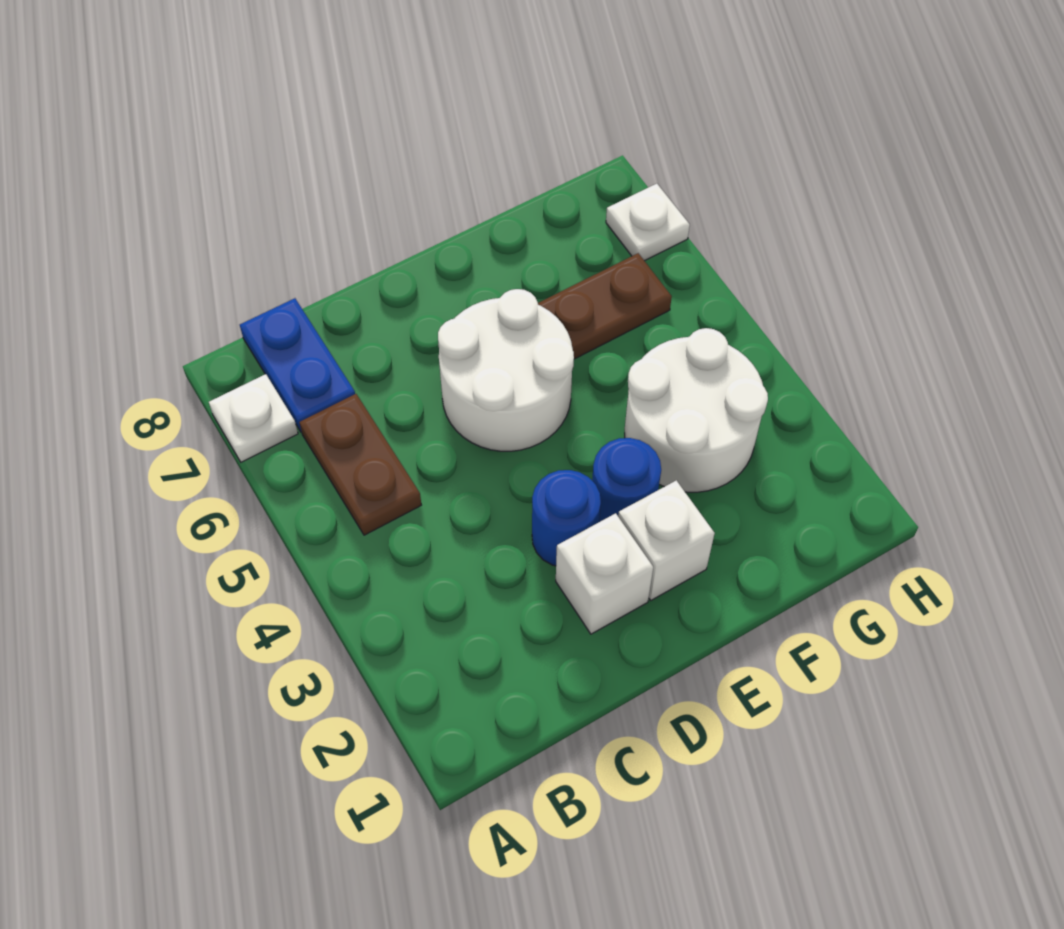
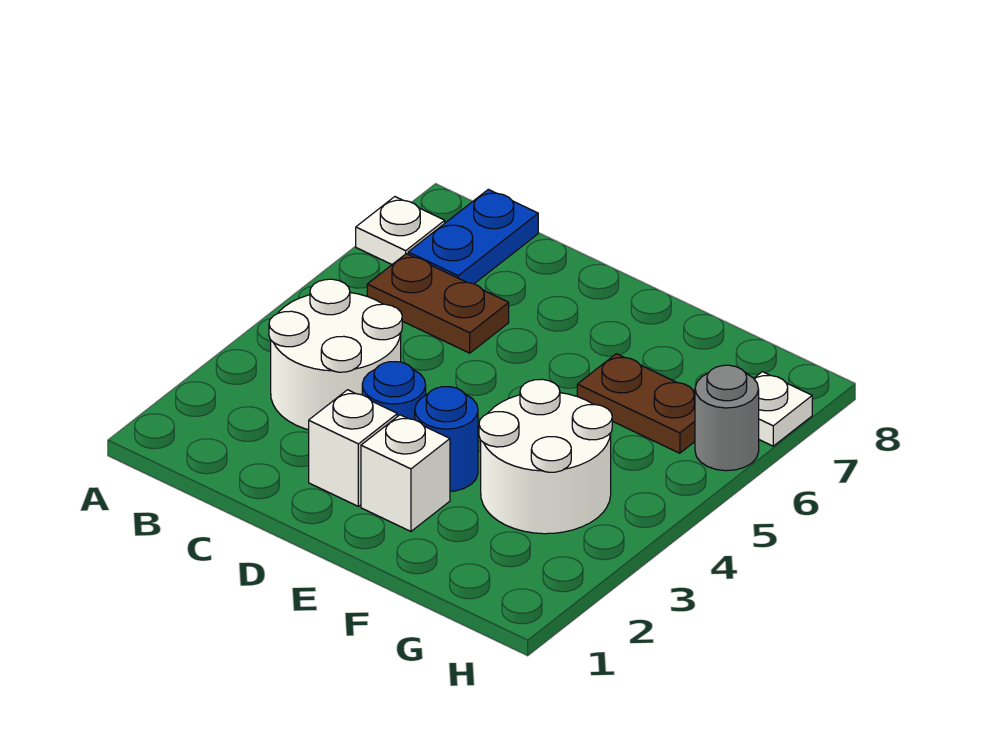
brown plate B5:B6 level 1 -> brown plate B6:C6 level 1
white round brick D5:E6 level 1 -> white round brick B3:C4 level 1
none -> grey round brick H6 level 1

